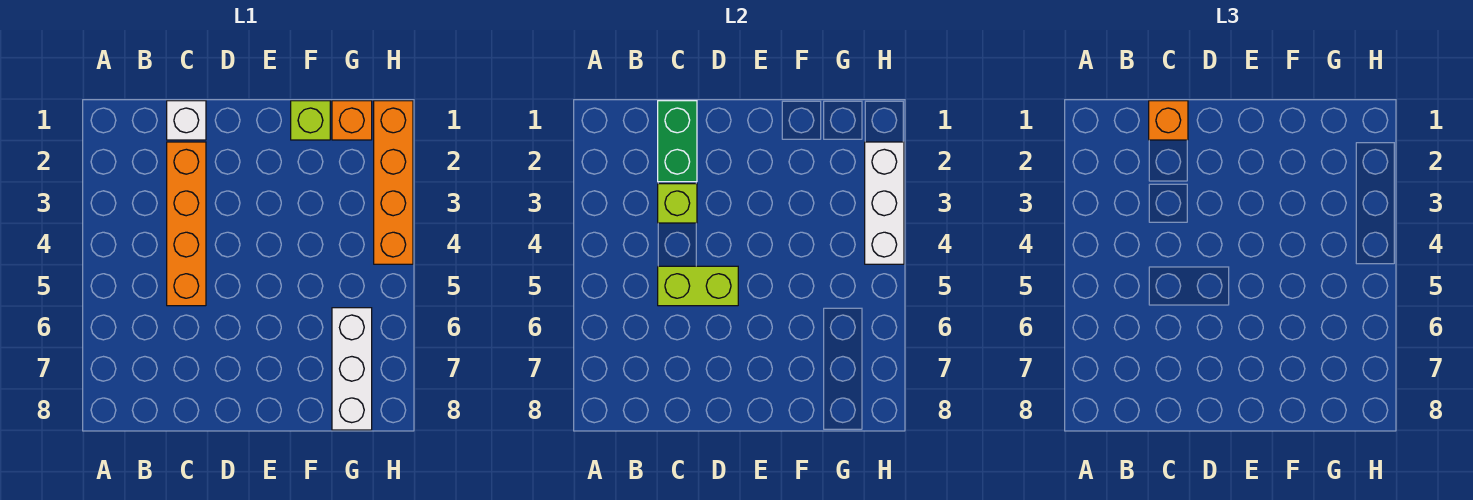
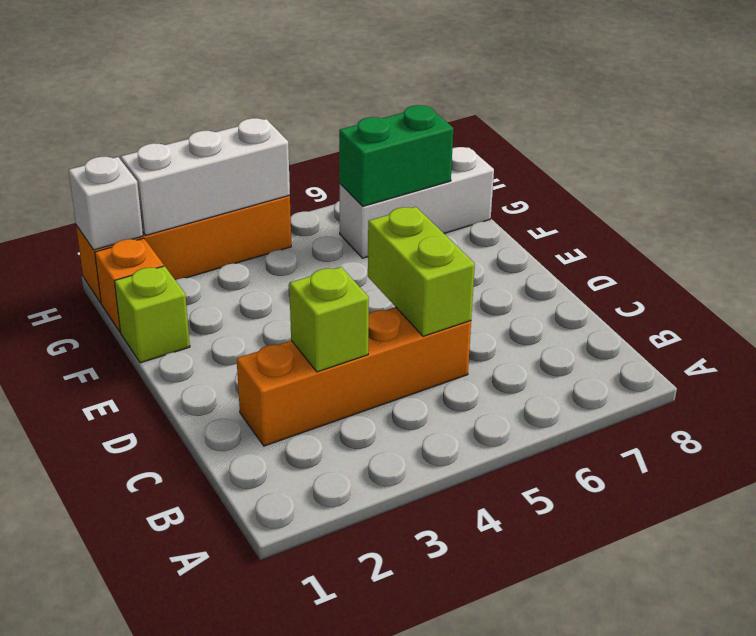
white brick C1 level 1 -> white brick H1 level 2
green brick C1:C2 level 2 -> green brick G6:G7 level 2
orange brick C1 level 3 -> none

